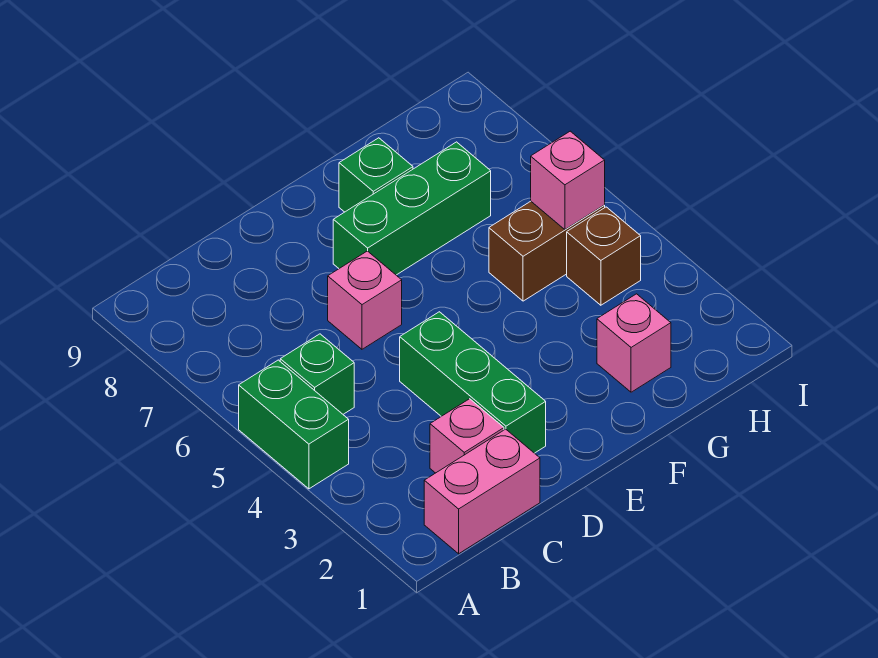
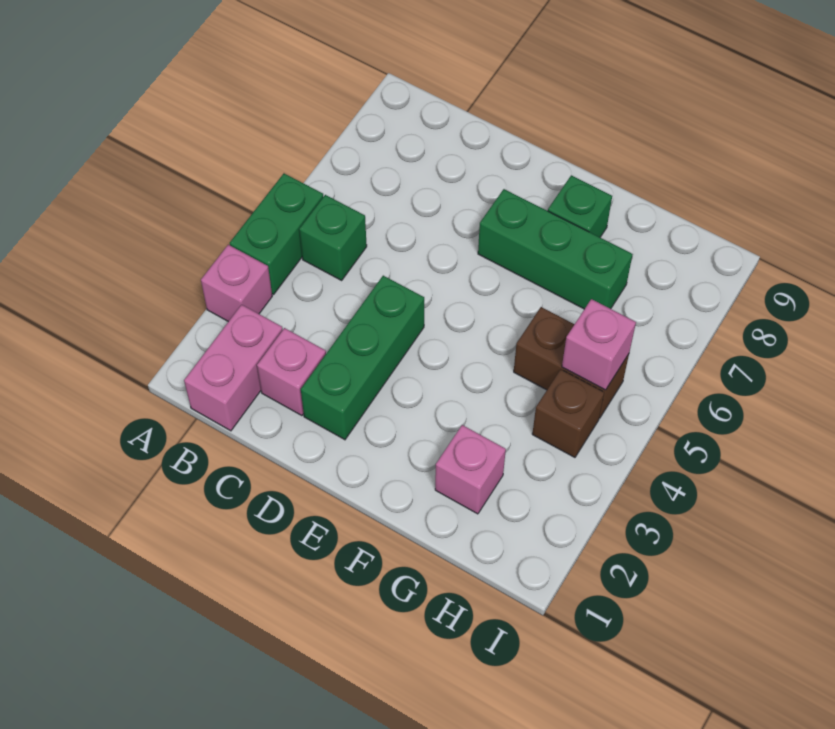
pink brick B1:C1 level 1 -> pink brick B1:B2 level 1
pink brick D6 level 1 -> pink brick A3 level 1

